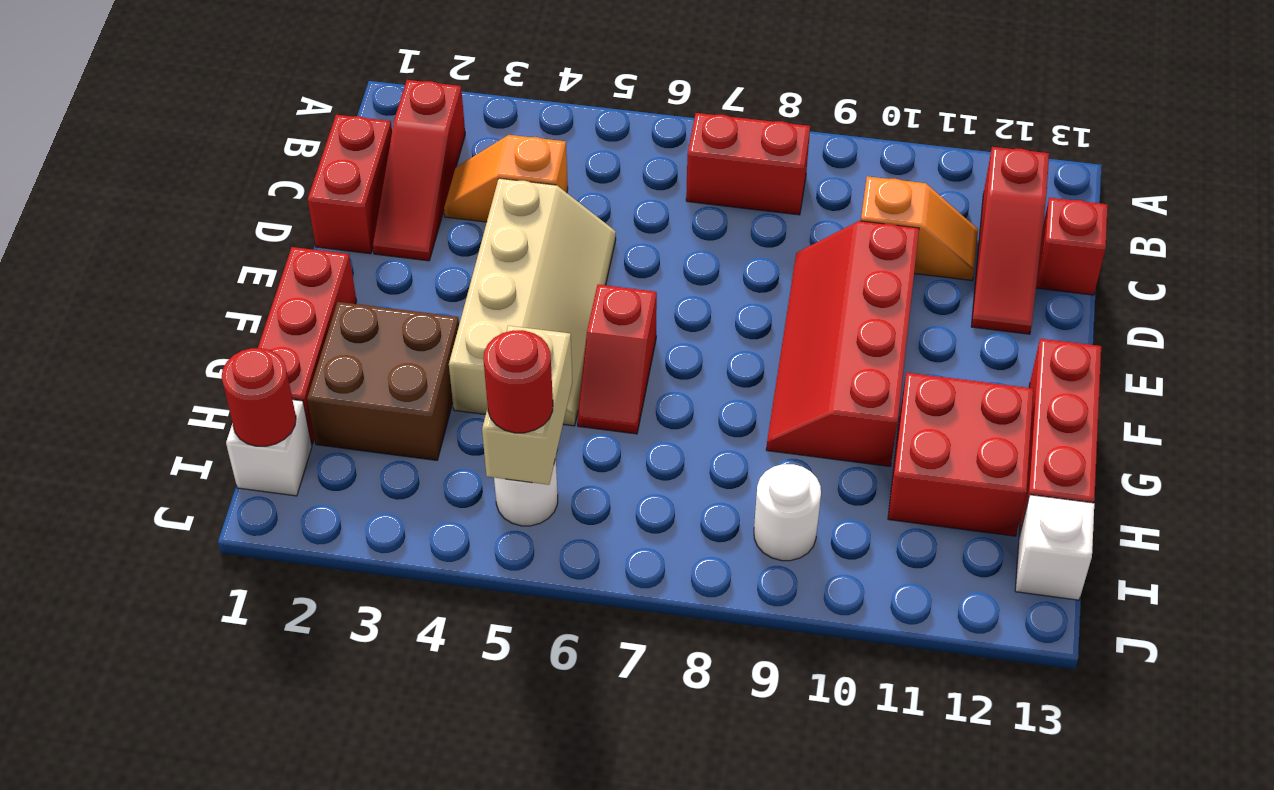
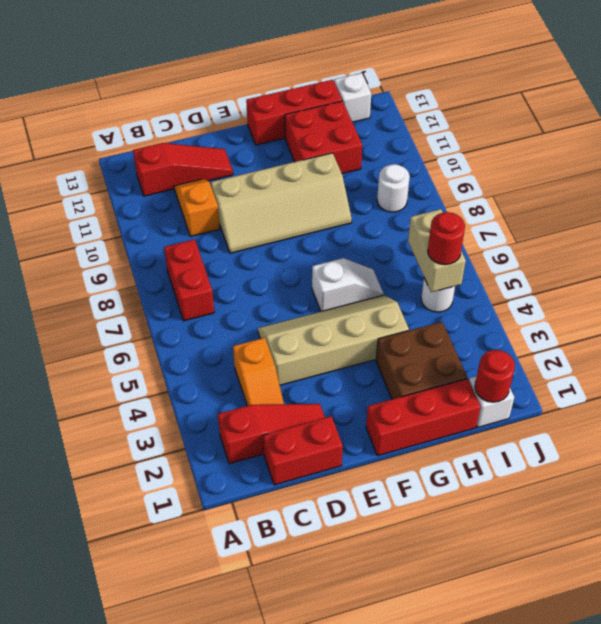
red brick C13 level 1 -> none
red slope D9:G10 level 1 top 10 -> tan slope D9:G10 level 1 top 10
red slope F6:G6 level 1 top F -> white slope F6:G6 level 1 top F
tan brick H5:I5 level 2 -> tan brick I5:I6 level 2

